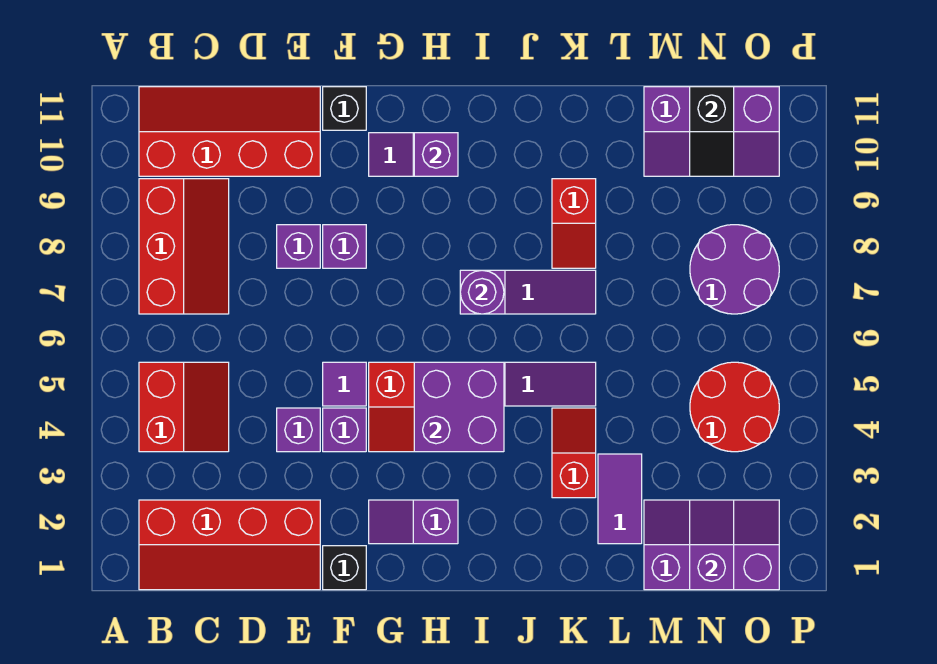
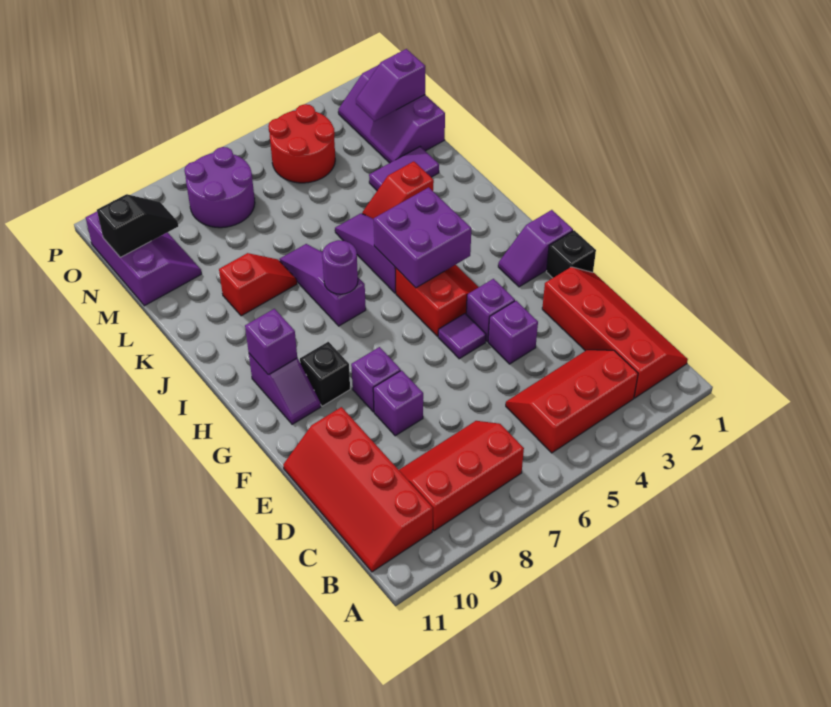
red slope B4:C5 level 1 top B -> red slope B3:C5 level 1 top B
black brick F11 level 1 -> black brick G9 level 1
purple slope G2:H2 level 1 top H -> purple slope G1:G2 level 1 top 1

